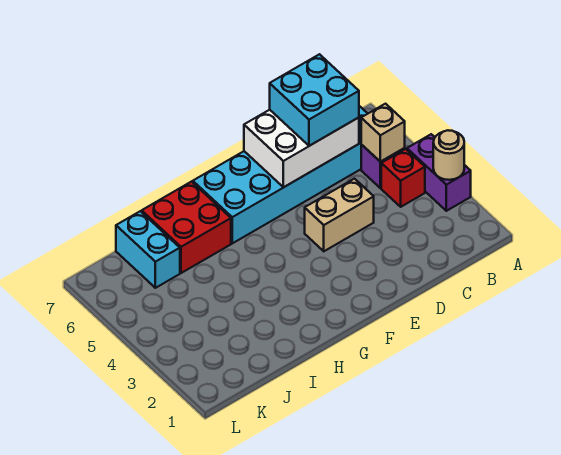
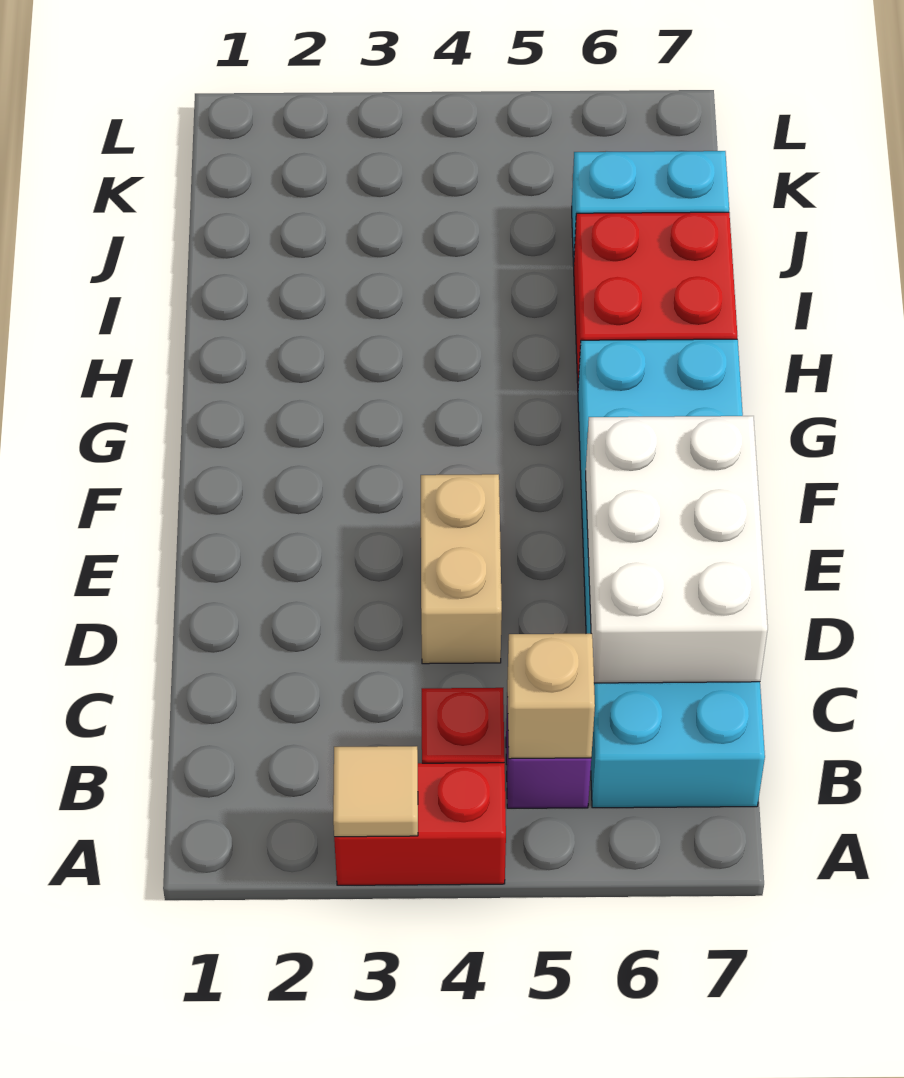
purple brick A3:A4 level 1 -> red brick A3:A4 level 1
tan round brick A3 level 2 -> tan tile A3 level 2
cyan brick C6:D7 level 3 -> none

